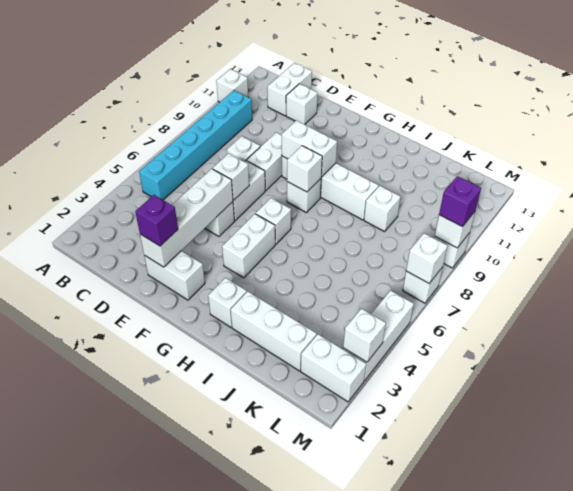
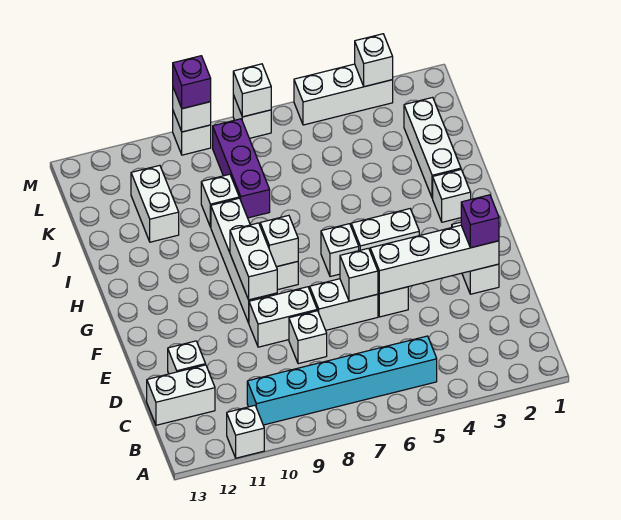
none -> purple brick J8:L8 level 1
white brick L2:M2 level 1 -> white brick J11:K11 level 1

